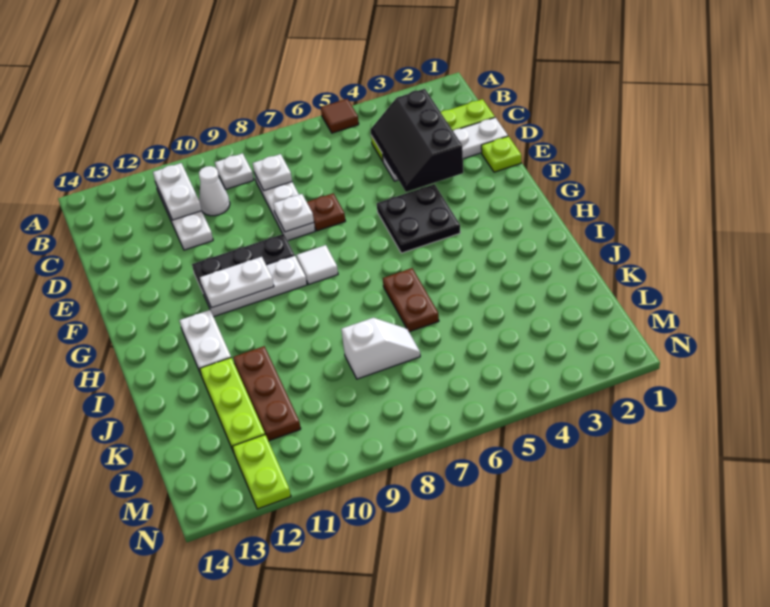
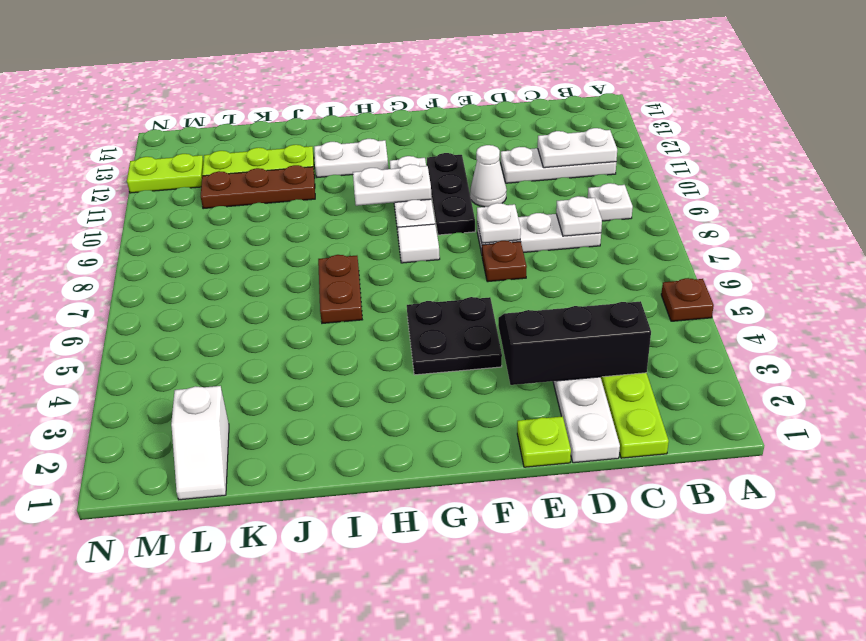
brown tile A5 level 1 -> brown plate A5 level 1
white cone C10 level 1 -> white cone E10 level 1
white plate G10:G11 level 2 -> white plate G10:H10 level 2
brown plate I6:J6 level 1 -> brown plate I6:I7 level 1
white slope K7:K8 level 1 top 8 -> white slope L1:L2 level 1 top 2

